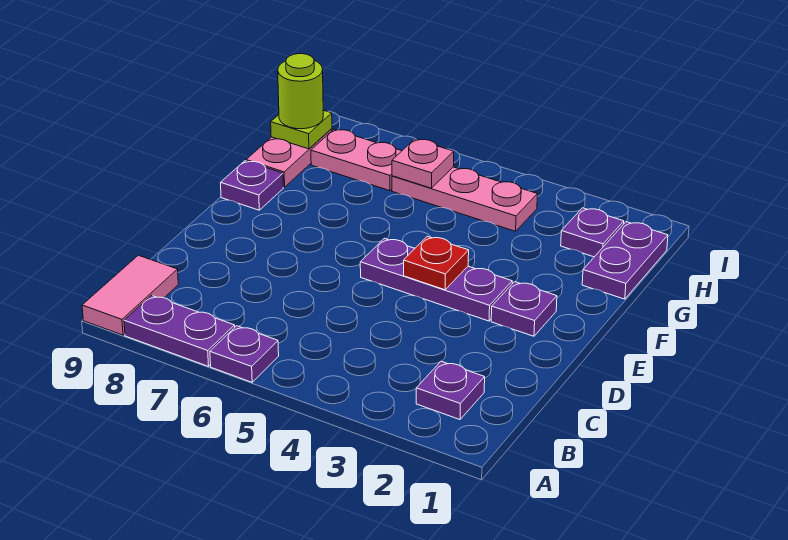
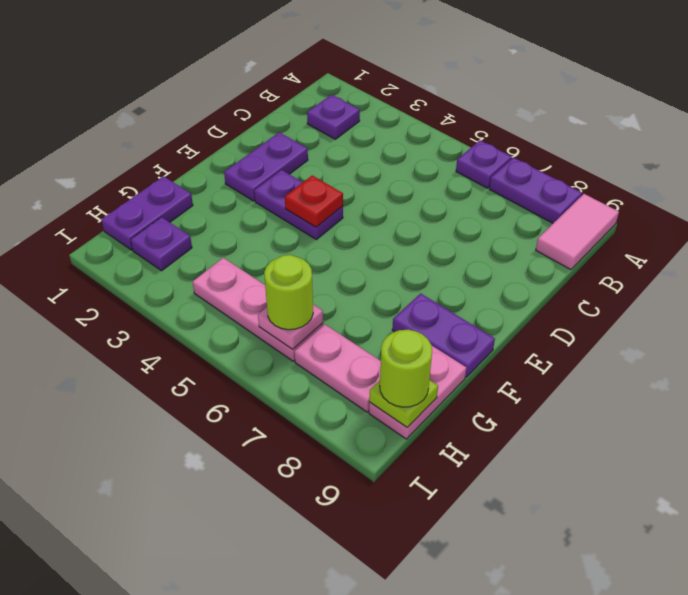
purple plate E2 level 1 -> purple plate D2:E2 level 1
purple plate E3:E5 level 1 -> purple plate E3:E4 level 1
purple plate F9 level 1 -> purple plate F8:F9 level 1
none -> lime round brick H6 level 3

